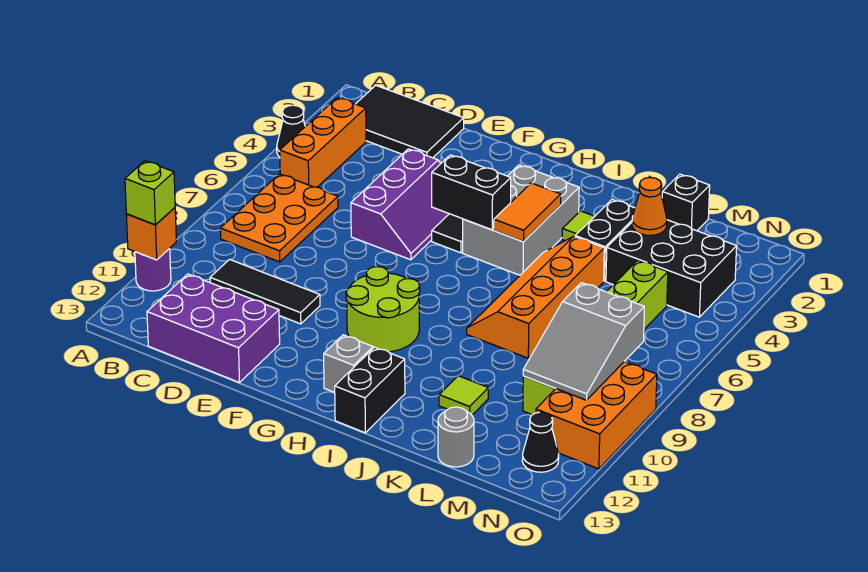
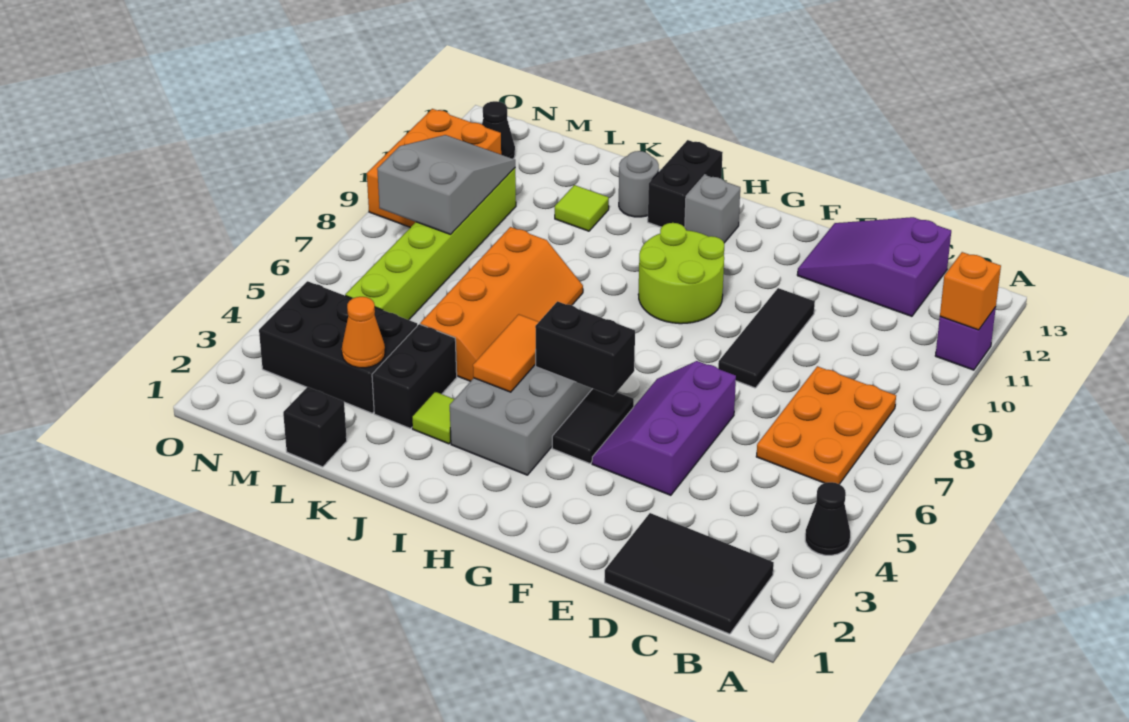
purple round brick A11 level 1 -> purple brick A11 level 1
lime brick A11 level 3 -> none
orange brick B3:B5 level 1 -> none
black tile C10:E10 level 1 -> black tile E8:E10 level 1
purple brick C12:E13 level 1 -> purple slope C12:E13 level 1 top C
grey round brick L13 level 1 -> grey round brick J12 level 1

